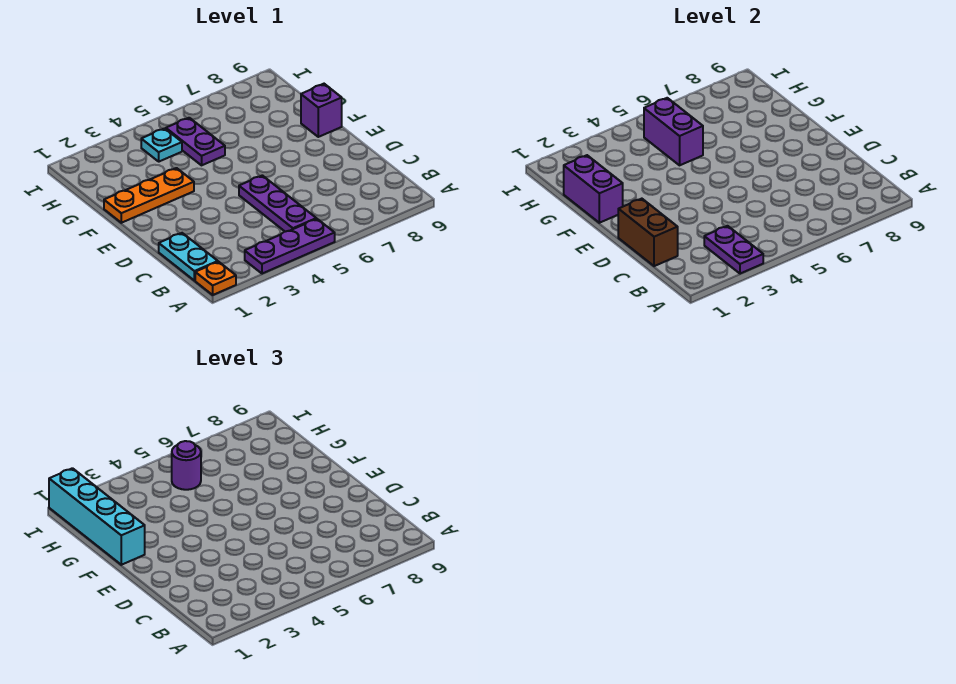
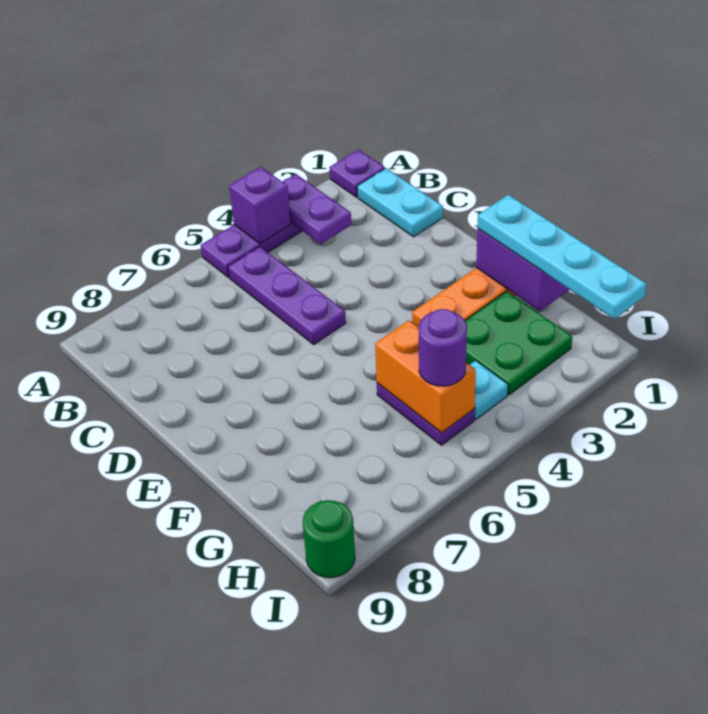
orange plate A1 level 1 -> purple plate A1 level 1
brown brick C1:D1 level 2 -> none
cyan brick F1:I1 level 3 -> cyan plate F1:I1 level 3
purple brick F9 level 1 -> purple brick A4 level 2
none -> green plate G2:H3 level 1
purple brick G5:H5 level 2 -> orange brick G5:H5 level 2
none -> green round brick I9 level 1

